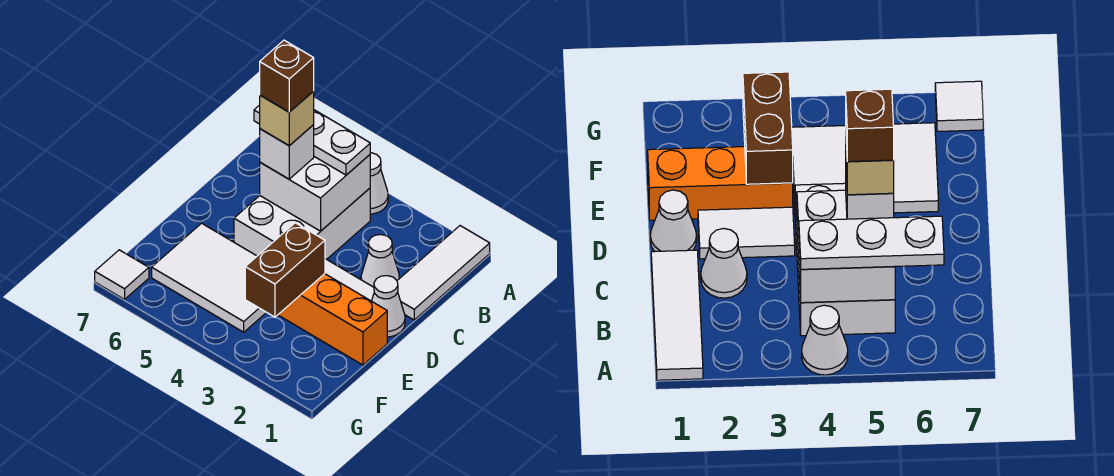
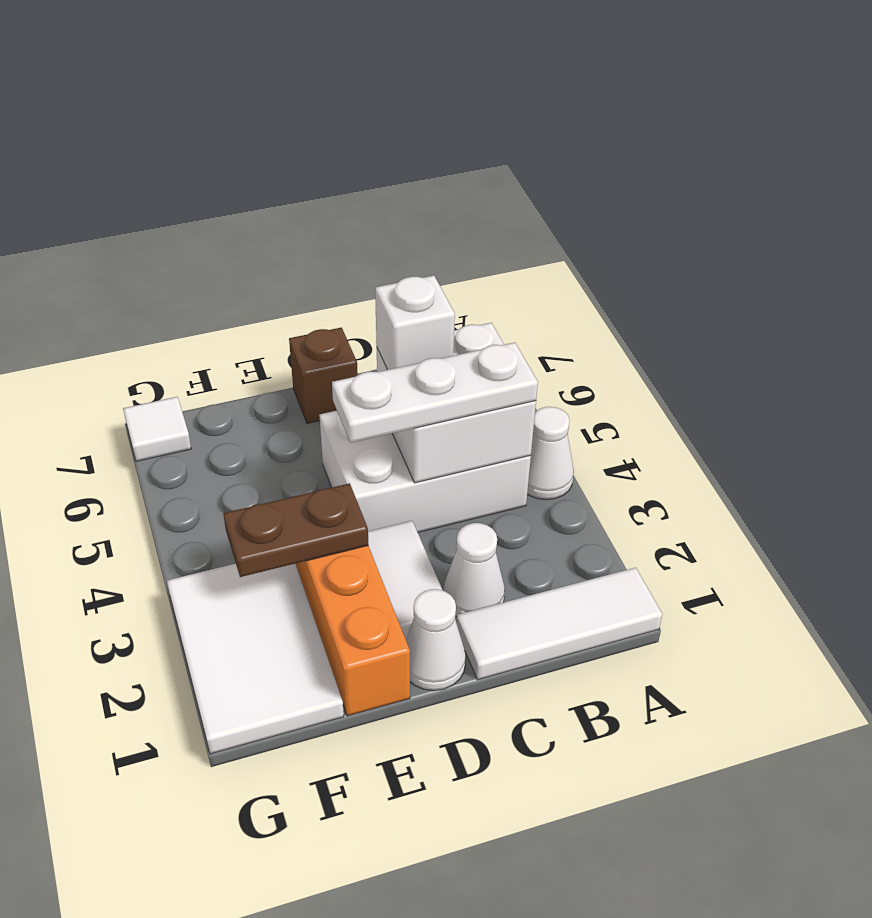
white plate B4:B6 level 3 -> white plate B4:D4 level 3
tan brick C5 level 4 -> none
brown brick C5 level 5 -> brown brick D7 level 1
brown brick E3:F3 level 2 -> brown plate E3:F3 level 2
white tile E4:F6 level 1 -> white tile F1:G3 level 1

